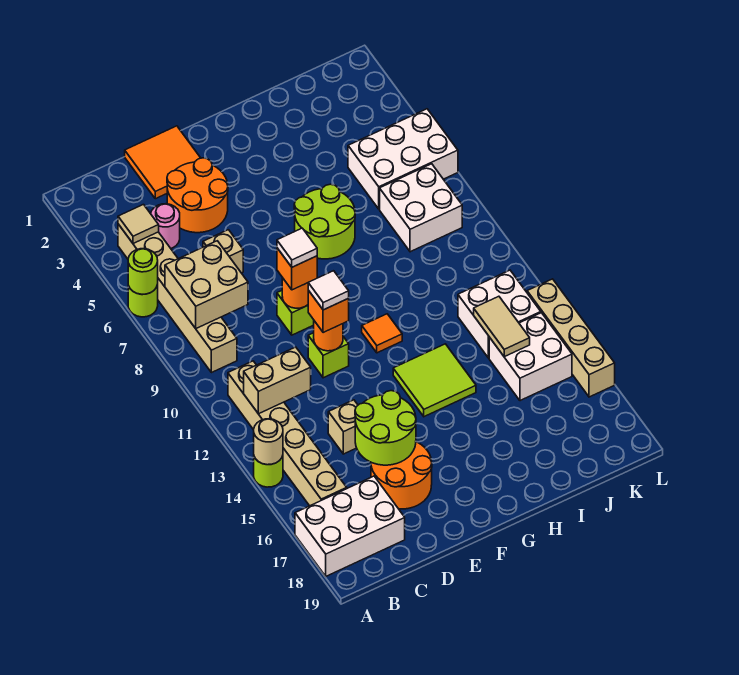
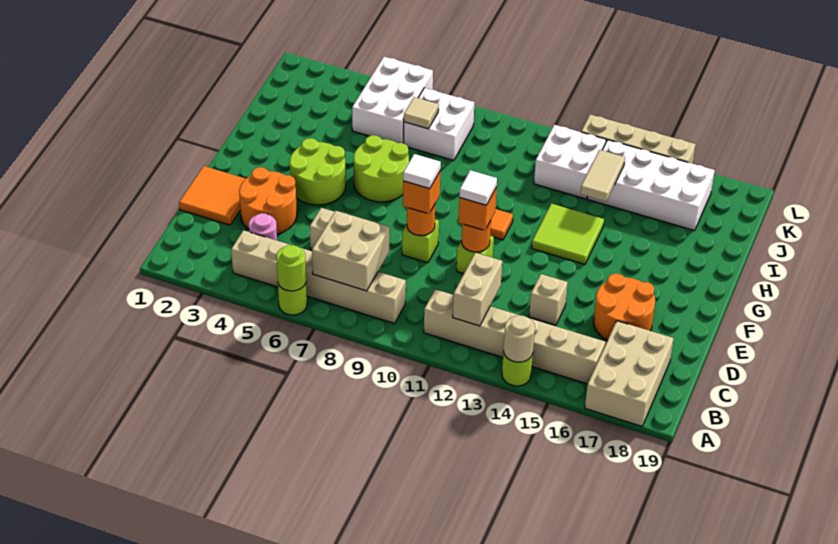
white brick A17:C18 level 1 -> tan brick A17:C18 level 1
tan tile B4 level 2 -> tan tile J7 level 2
lime round brick D15:E16 level 2 -> lime round brick F4:G5 level 1
tan tile J13:J14 level 2 -> tan tile I14:J14 level 2
white brick J14:K15 level 1 -> white brick J14:K17 level 1

